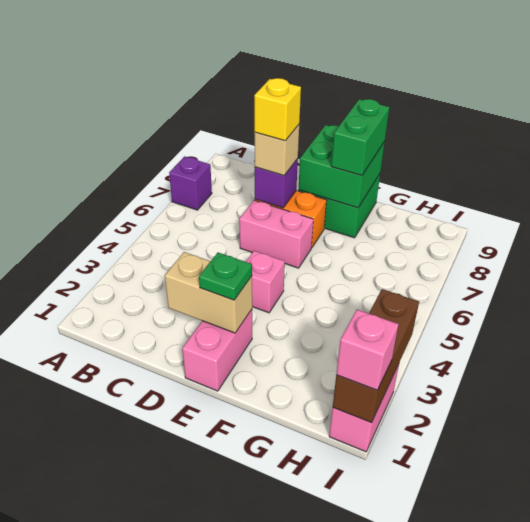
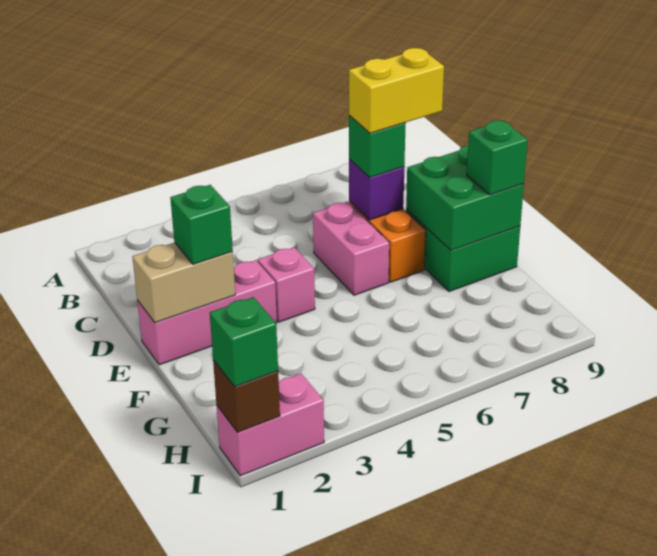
purple brick A7 level 1 -> none
tan brick D2:E2 level 2 -> tan brick E1:E2 level 2
tan brick D7 level 3 -> green brick D7 level 3
yellow brick D7 level 4 -> yellow brick D7:D8 level 4
pink brick E1:E2 level 1 -> pink brick E1:E3 level 1
green plate E2 level 3 -> green brick E2 level 3
green brick F8:F9 level 3 -> green brick F9 level 3
brown brick I1:I3 level 2 -> brown brick I1 level 2
pink brick I1 level 3 -> green brick I1 level 3

